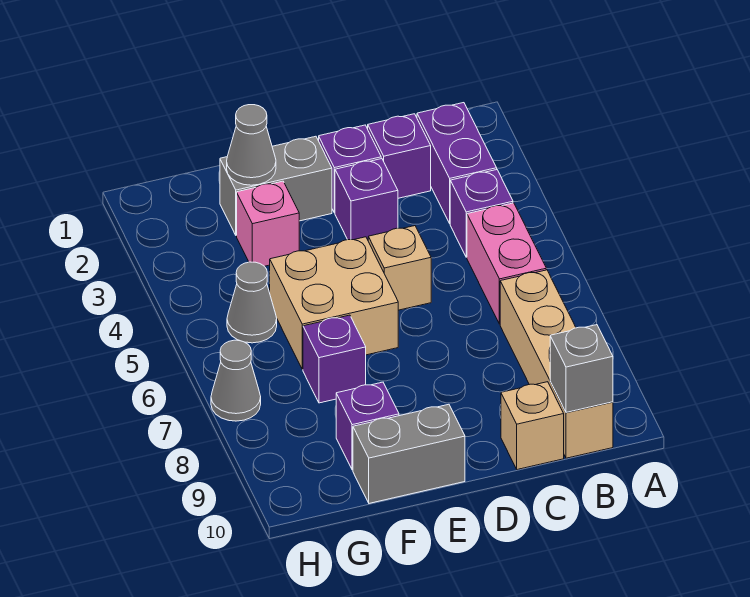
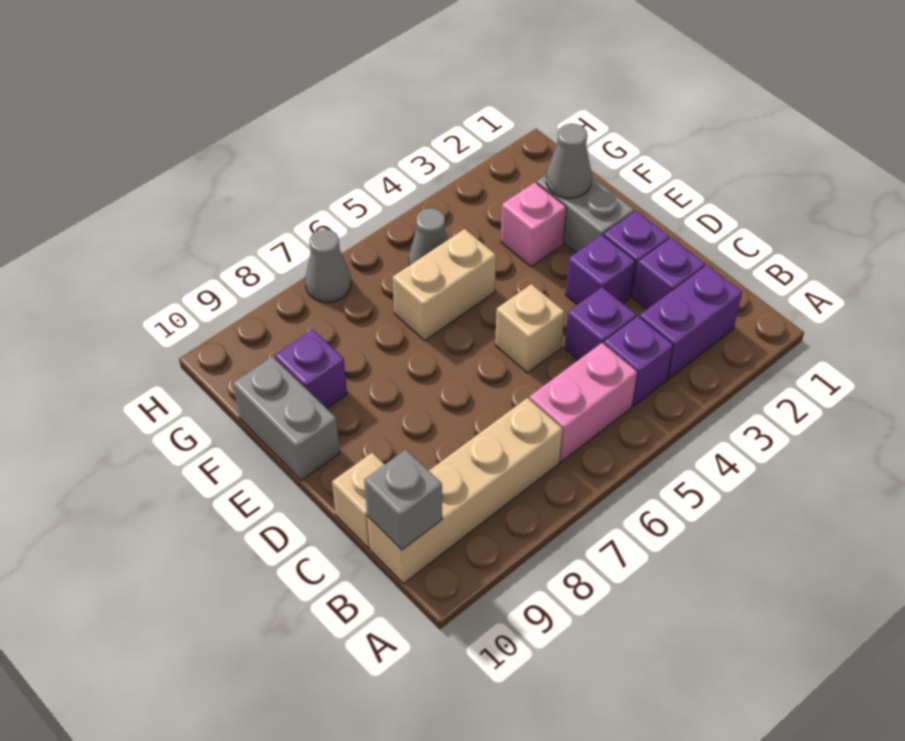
tan brick E5:F6 level 1 -> tan brick F5:F6 level 1
purple brick F7 level 1 -> purple brick C4 level 1

